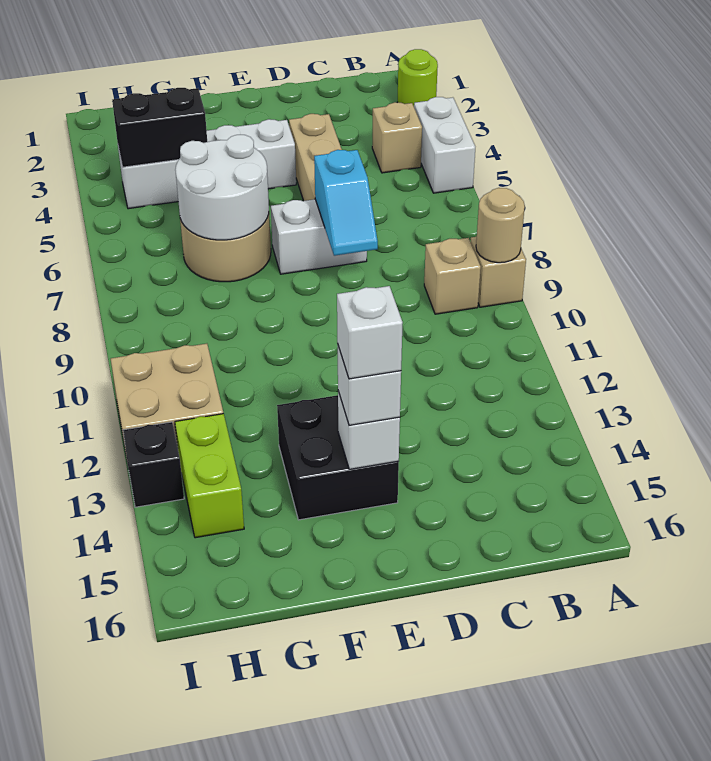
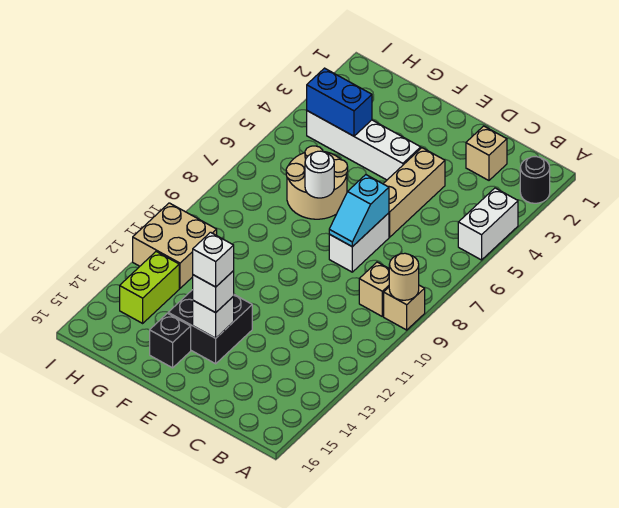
lime round brick A2 level 1 -> black round brick A2 level 1
tan brick B4 level 1 -> tan brick C2 level 1
white brick D7:E7 level 1 -> white brick D7:D8 level 1
white round brick F6:G7 level 2 -> white round brick F7 level 2
black brick G4:H4 level 2 -> blue brick G4:H4 level 2
black brick I13 level 1 -> black brick F15 level 1

